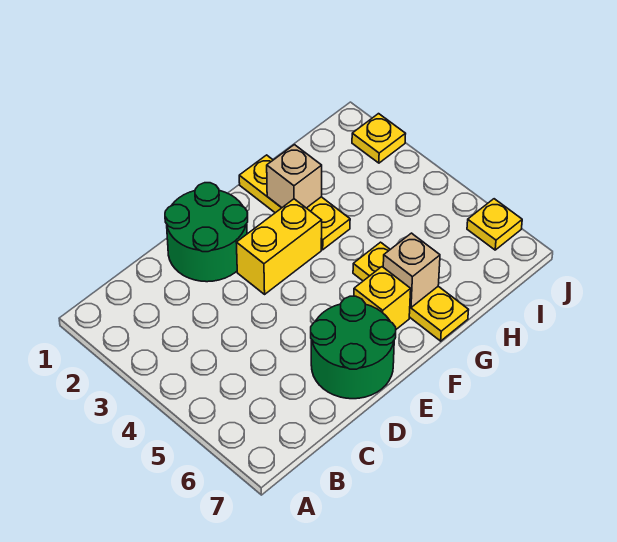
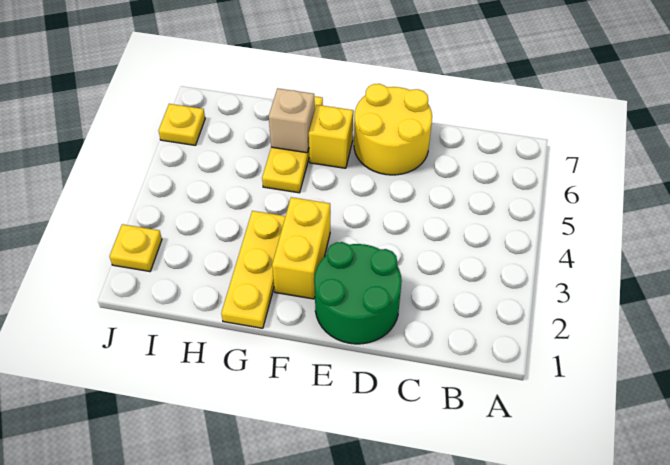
green round brick D6:E7 level 1 -> yellow round brick D6:E7 level 1
yellow brick E3:F3 level 1 -> yellow brick F2:F3 level 1
tan brick G2 level 2 -> none

